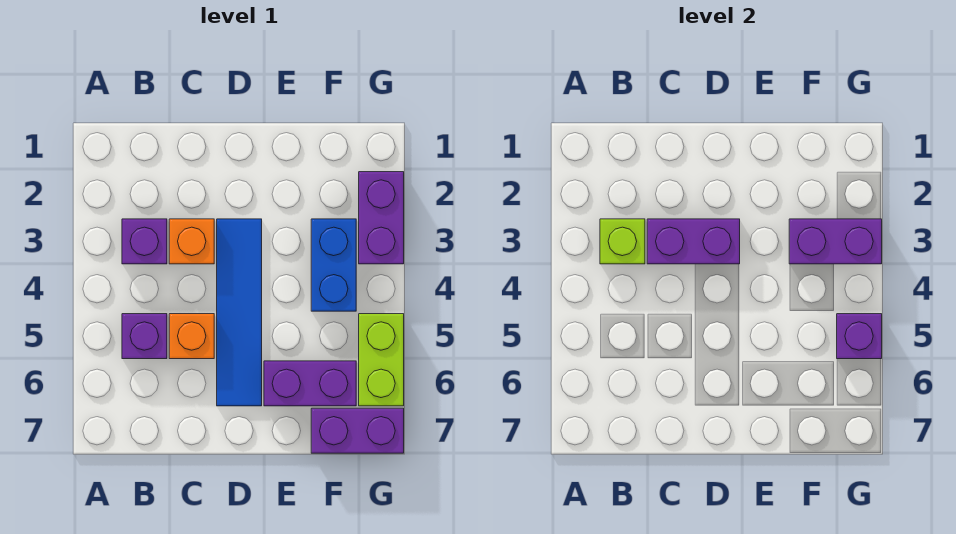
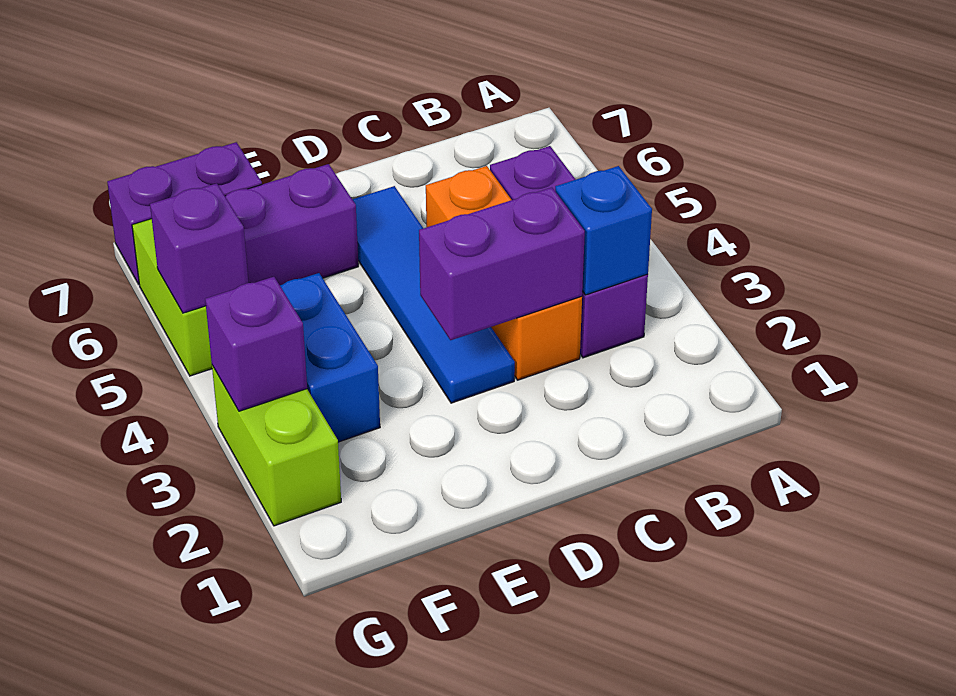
lime brick B3 level 2 -> blue brick B3 level 2
purple brick F3:G3 level 2 -> purple brick G3 level 2
purple brick G2:G3 level 1 -> lime brick G2:G3 level 1

